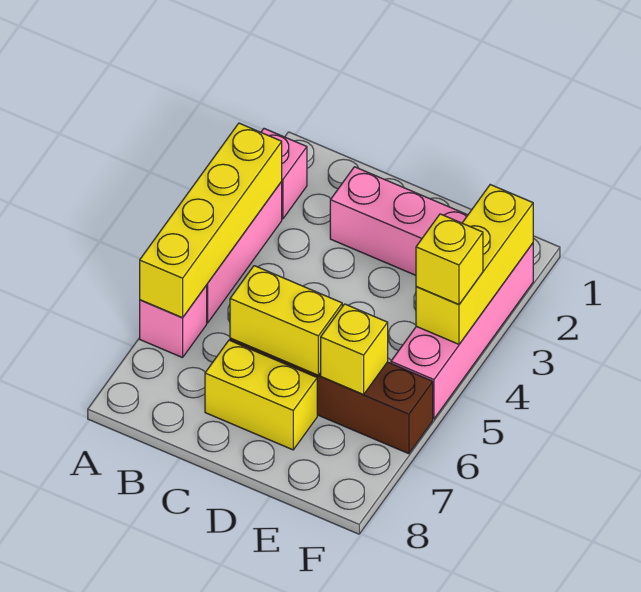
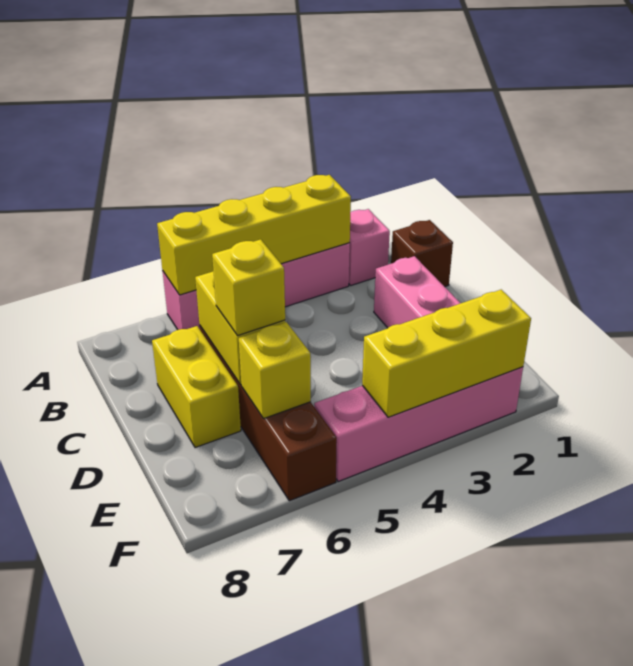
none -> brown brick B1 level 1
yellow brick F4 level 3 -> yellow brick D6 level 3

